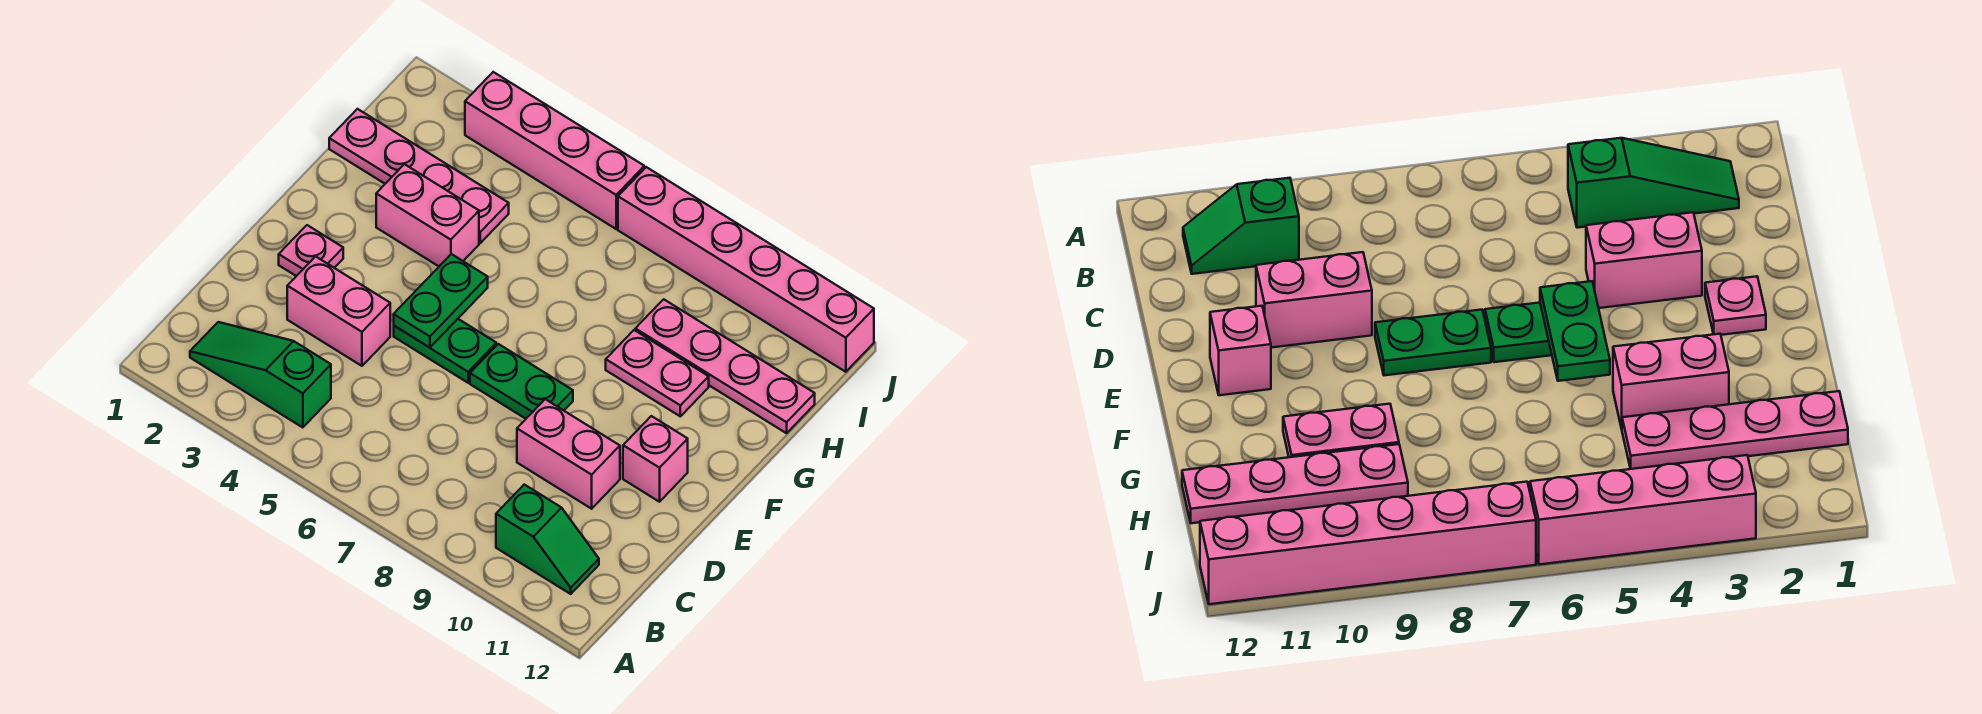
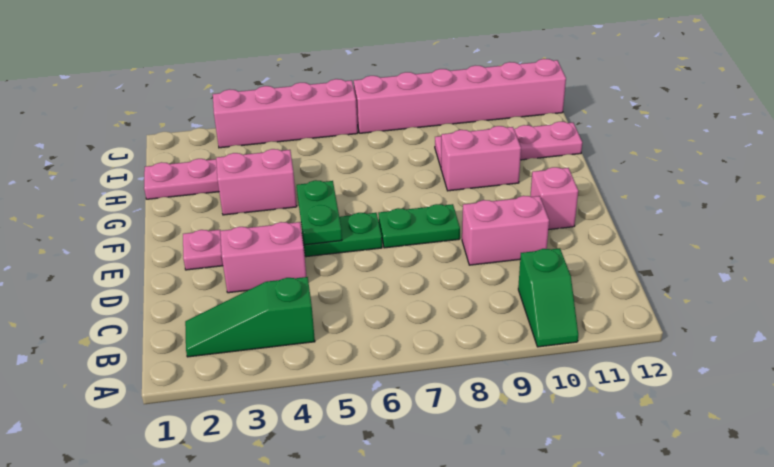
green slope B10:B11 level 1 top 10 -> green slope A10:B10 level 1 top B
pink plate G9:G10 level 1 -> pink brick G9:G10 level 1

